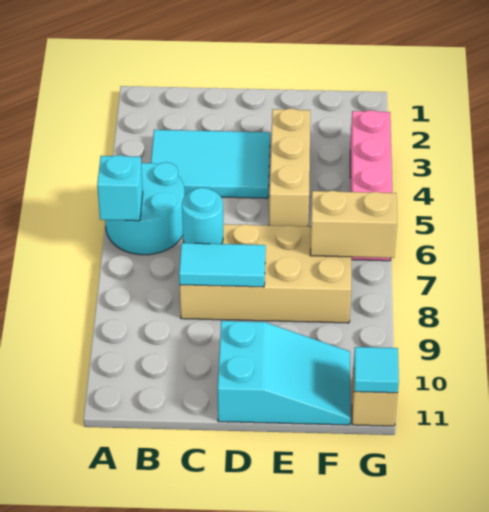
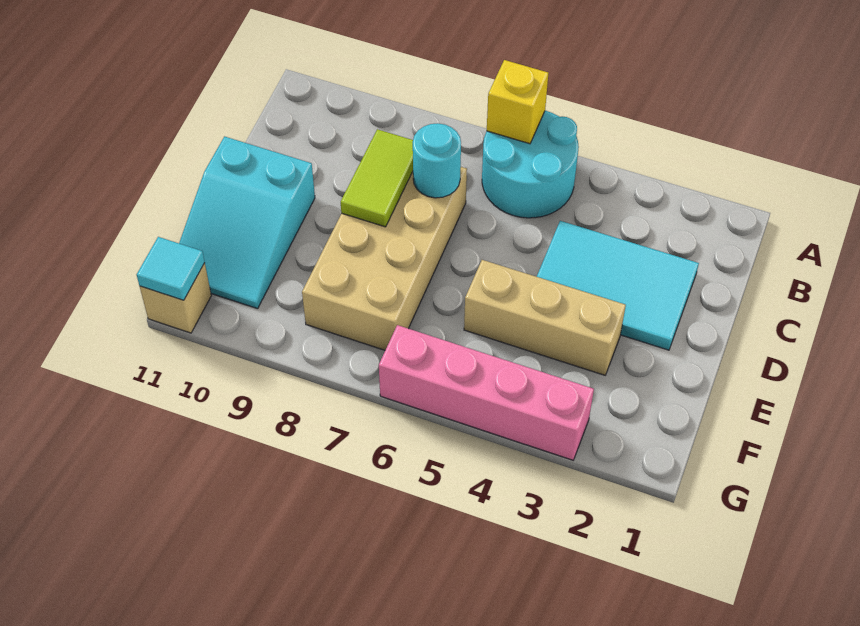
cyan brick A6 level 2 -> yellow brick A6 level 2
cyan tile B3:D4 level 1 -> cyan tile C2:D4 level 1
cyan tile C8:D8 level 2 -> lime tile C8:D8 level 2
tan brick F7:G7 level 2 -> none

